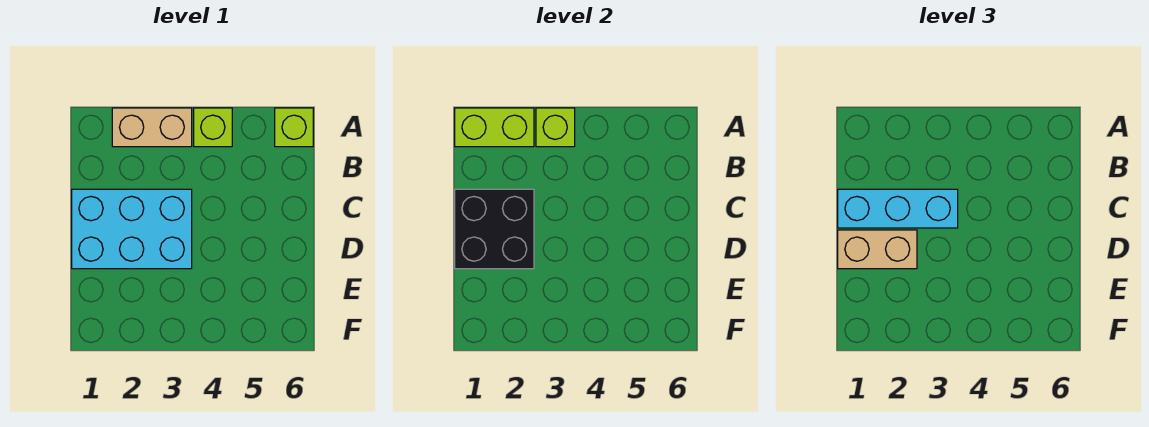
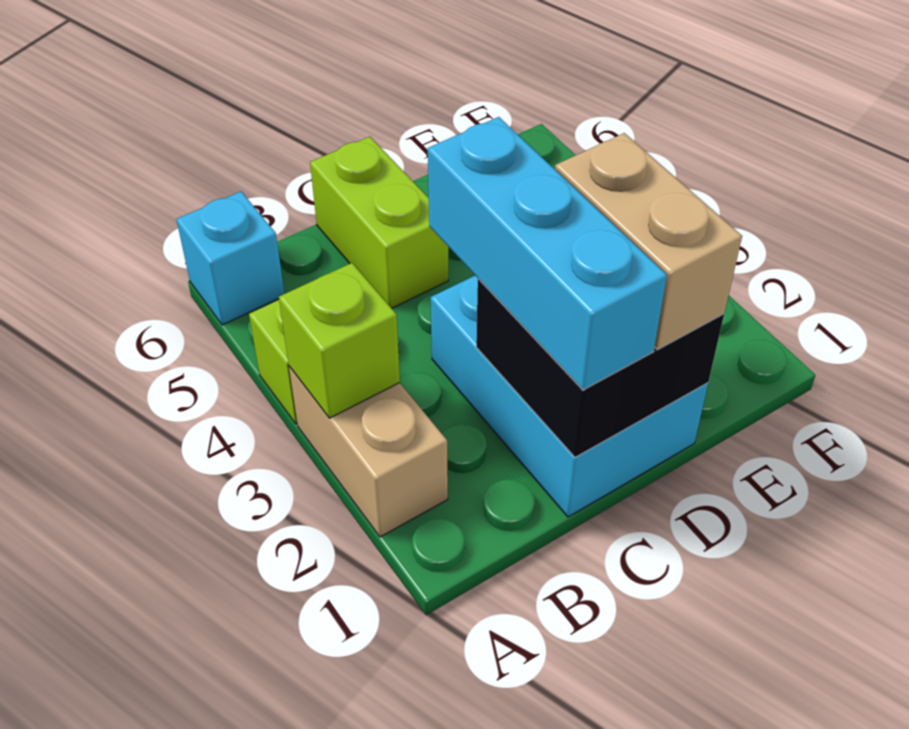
lime brick A1:A2 level 2 -> lime brick C5:C6 level 1
lime brick A6 level 1 -> cyan brick A6 level 1

